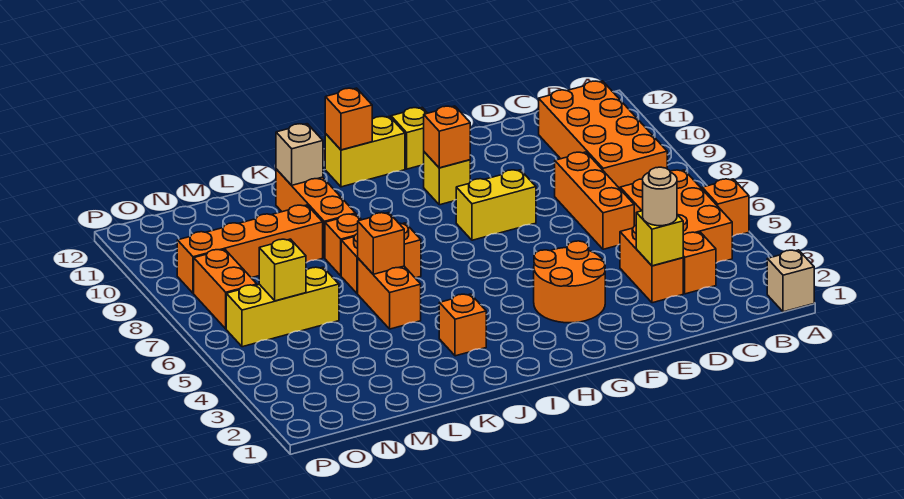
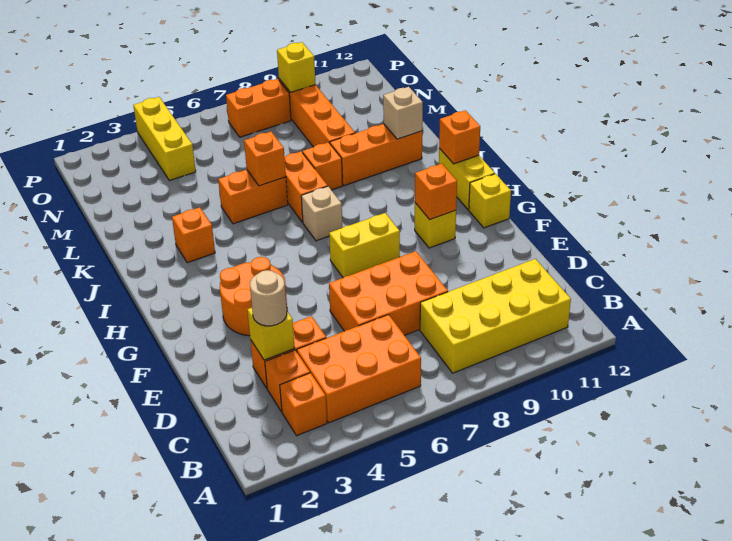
tan brick A1 level 1 -> tan brick I7 level 1
orange brick A5 level 1 -> orange brick B3 level 1
orange brick B8:C11 level 1 -> yellow brick B8:C11 level 1
orange brick D6:D8 level 1 -> orange brick D6:E8 level 1
yellow brick F8:G8 level 1 -> yellow brick G7:G8 level 1
yellow brick M6:O6 level 1 -> yellow brick N4:P4 level 1
yellow brick N6 level 2 -> yellow brick O9 level 2

